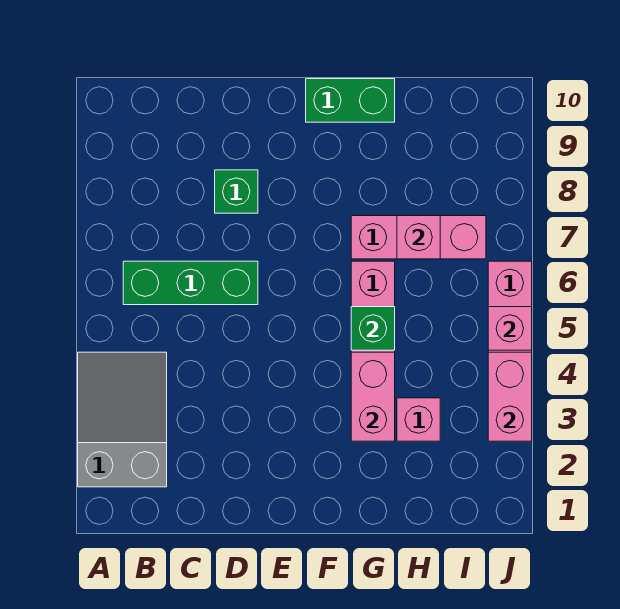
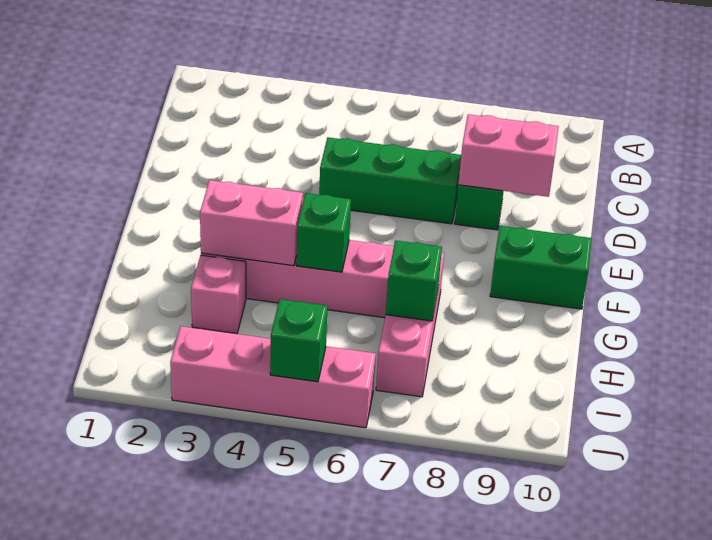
grey slope A2:B4 level 1 top 2 -> none
green brick B6:D6 level 1 -> green brick D5:D7 level 1
green brick F10:G10 level 1 -> green brick F9:F10 level 1
pink brick H7 level 2 -> green brick H7 level 2
pink brick J3:J4 level 2 -> pink brick D8:D9 level 2
pink brick J5 level 2 -> green brick J5 level 2

